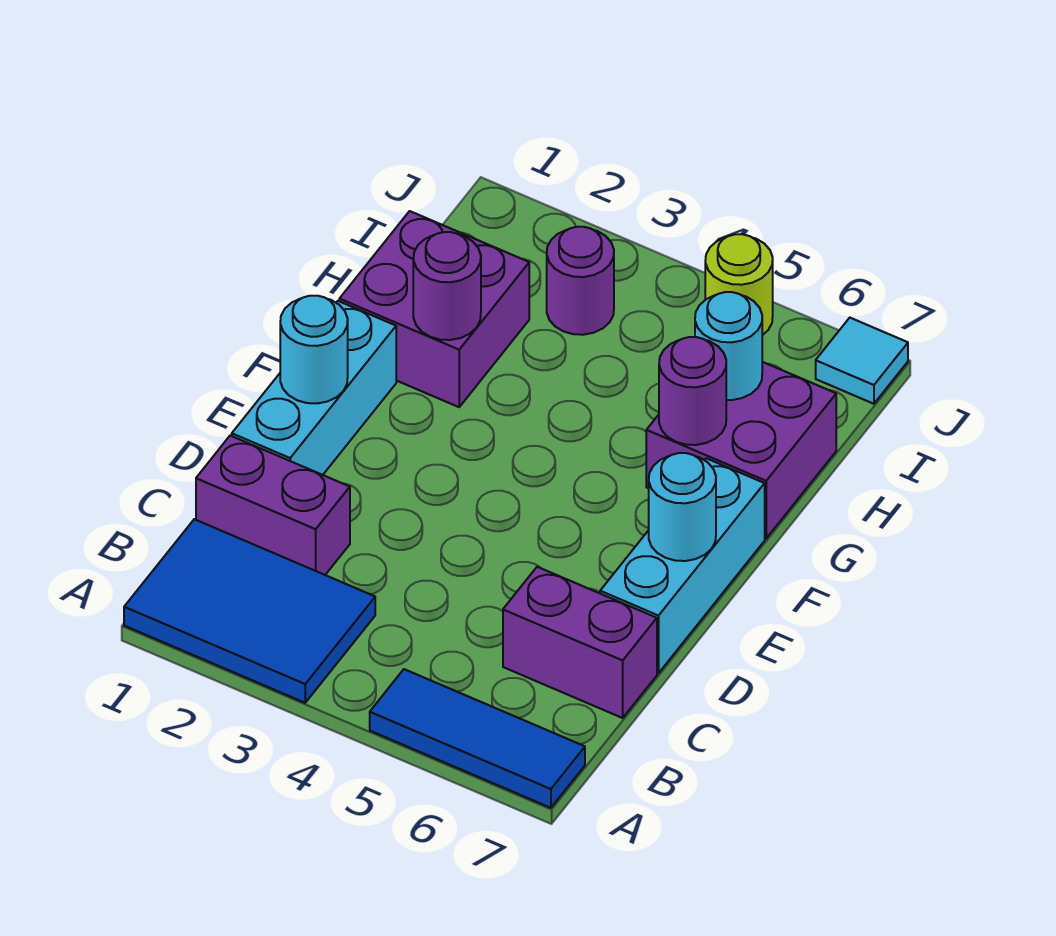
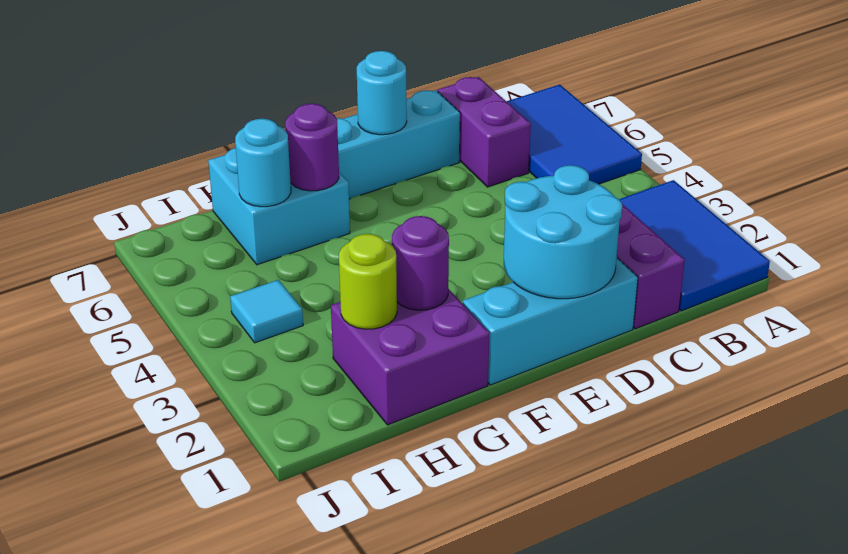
blue tile A5:A7 level 1 -> blue tile A5:B7 level 1
cyan round brick E1 level 2 -> cyan round brick D1:E2 level 2
purple brick G6:H7 level 1 -> cyan brick G6:H7 level 1
purple round brick I3 level 1 -> none
lime round brick J5 level 1 -> lime round brick H2 level 2
cyan tile J7 level 1 -> cyan tile I4 level 1

